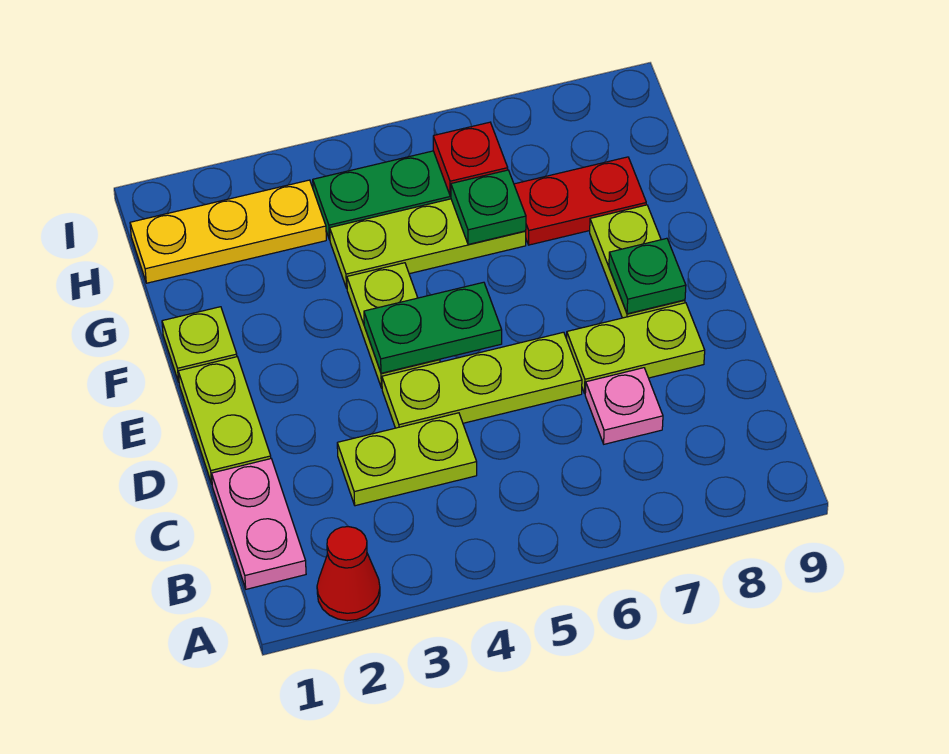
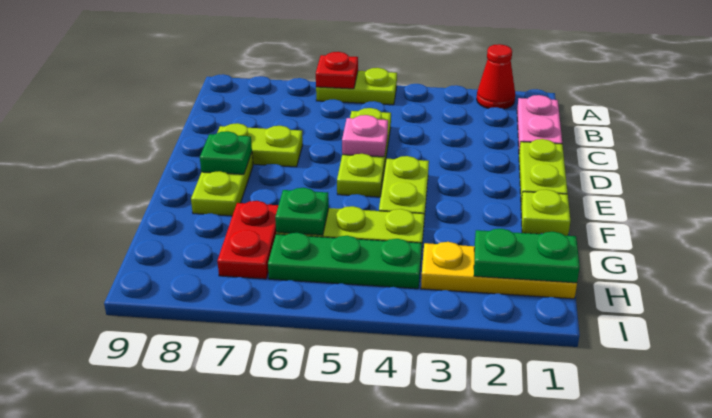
lime plate C3:C4 level 1 -> lime plate A5:A6 level 1
pink plate C7 level 1 -> pink plate D5 level 2
lime plate D4:D6 level 1 -> lime plate C5:E5 level 1
green plate E4:E5 level 2 -> green plate H1:H2 level 2
red plate G7:G8 level 1 -> red plate G7:H7 level 1
red plate H6 level 2 -> red plate A6 level 2

